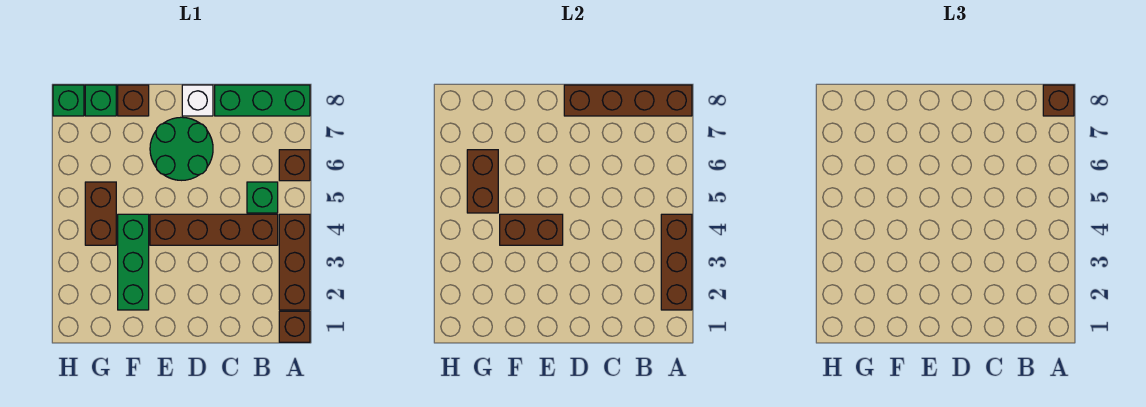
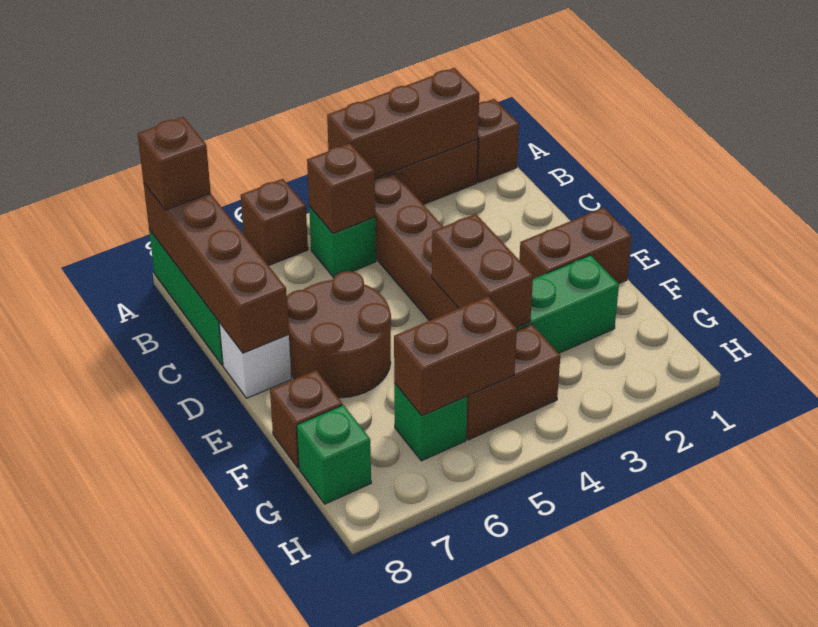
none -> brown brick B5 level 2
green round brick D6:E7 level 1 -> brown round brick D6:E7 level 1
none -> brown brick E1:E2 level 1
green brick H8 level 1 -> green brick G6 level 1

